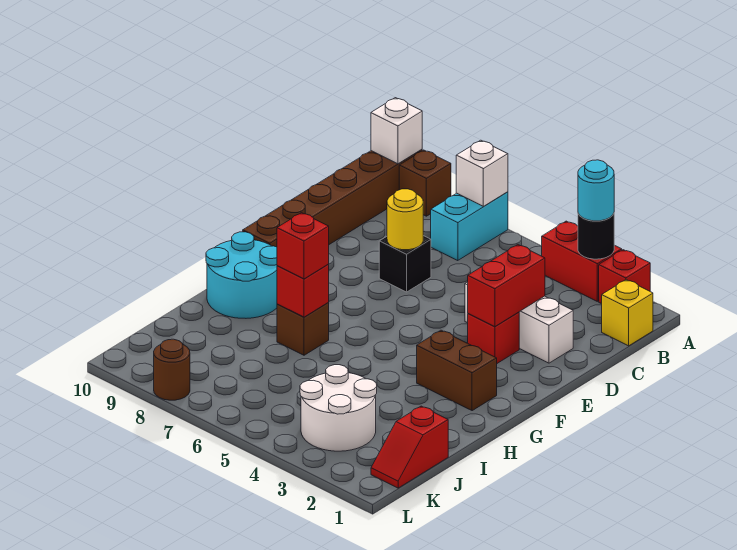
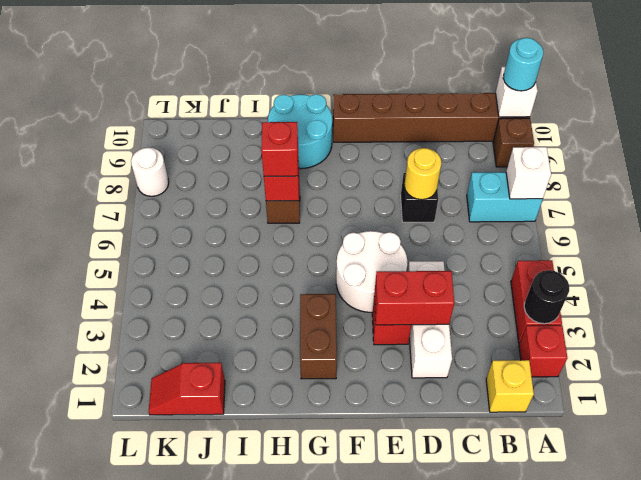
cyan round brick A3 level 3 -> cyan round brick A10 level 3
white round brick J3:K4 level 1 -> white round brick E4:F5 level 1
brown round brick L8 level 1 -> white round brick L8 level 1

